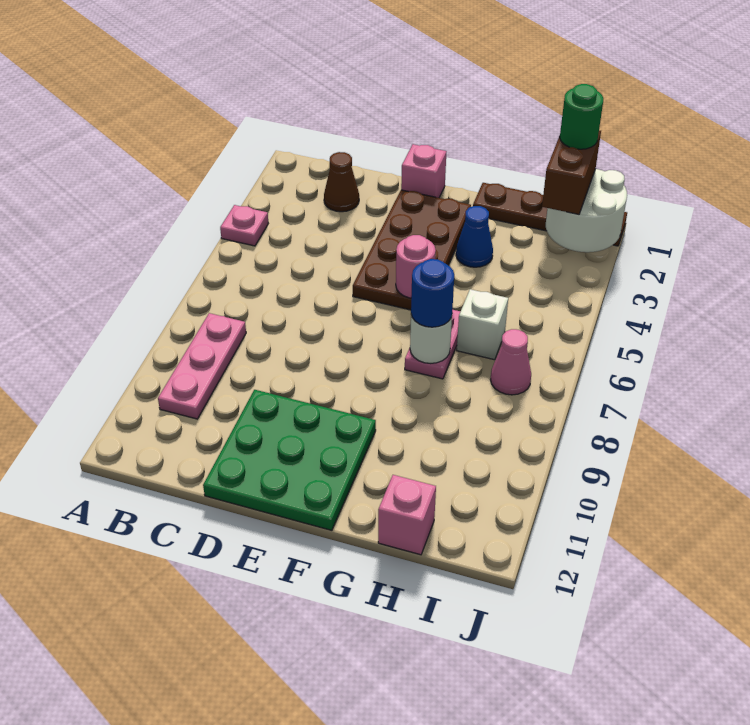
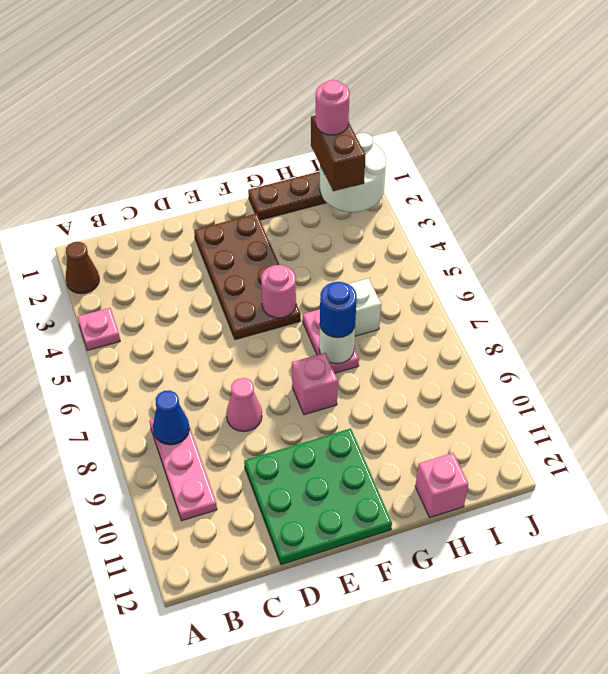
brown cone C2 level 1 -> brown cone A2 level 1
pink brick E1 level 1 -> pink brick F8 level 1
blue cone G3 level 1 -> blue cone B8 level 2
green round brick I1 level 4 -> pink round brick I1 level 4
pink cone I7 level 1 -> pink cone D8 level 1

